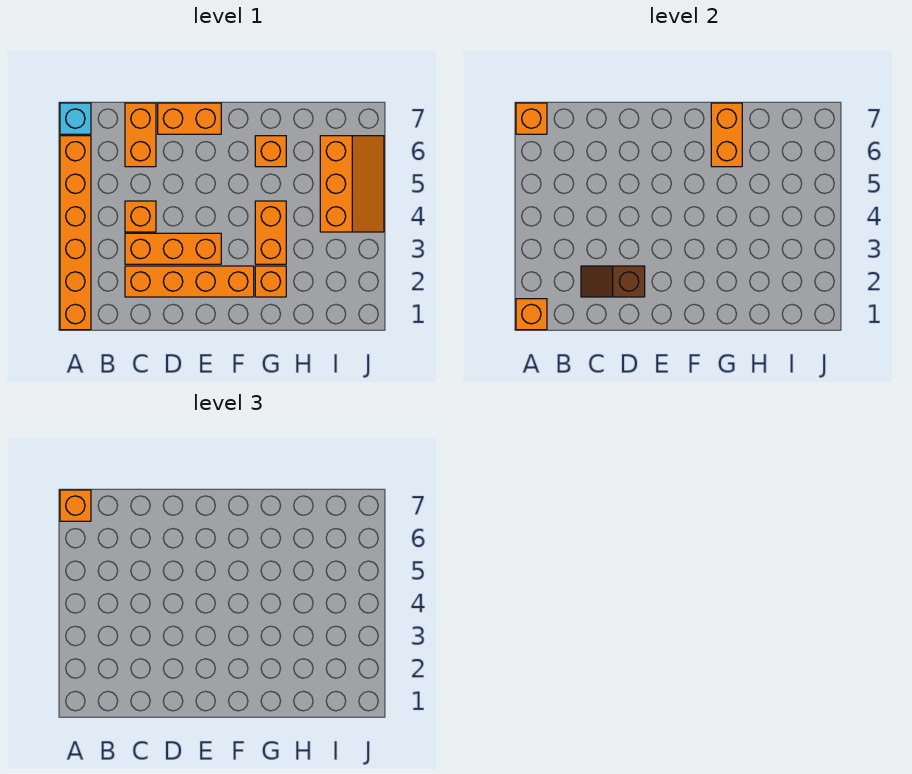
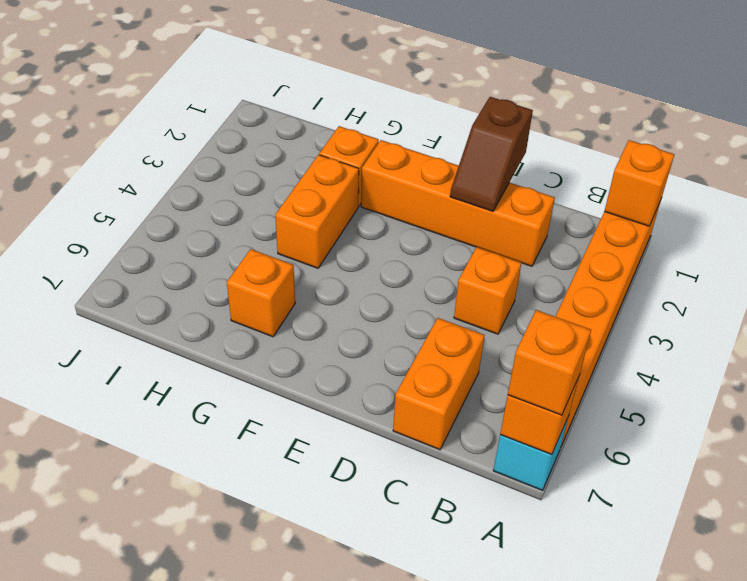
brown slope C2:D2 level 2 top D -> brown slope D1:D2 level 2 top 1
orange brick C3:E3 level 1 -> none
orange brick D7:E7 level 1 -> none
orange brick G6:G7 level 2 -> none
orange slope I4:J6 level 1 top I -> none

